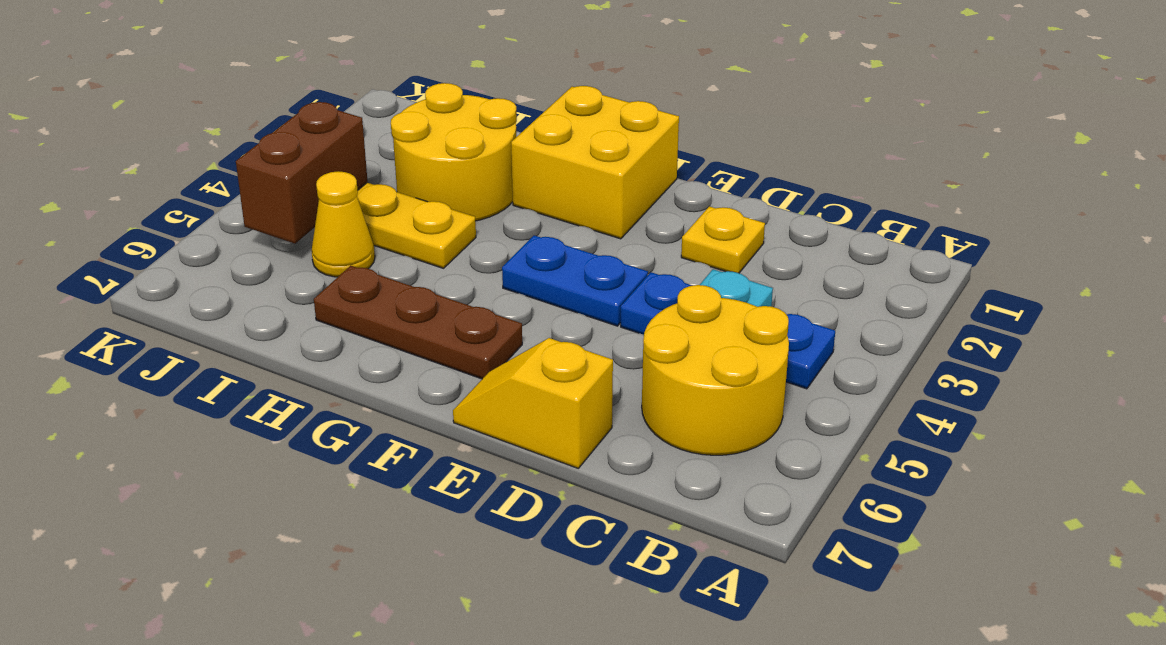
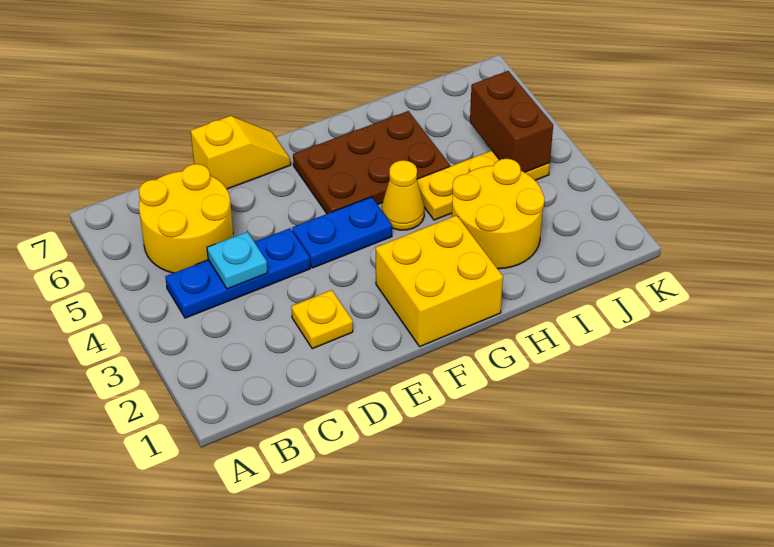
brown plate F6:H6 level 1 -> brown plate F5:H6 level 1
yellow cone I5 level 1 -> yellow cone G4 level 1

